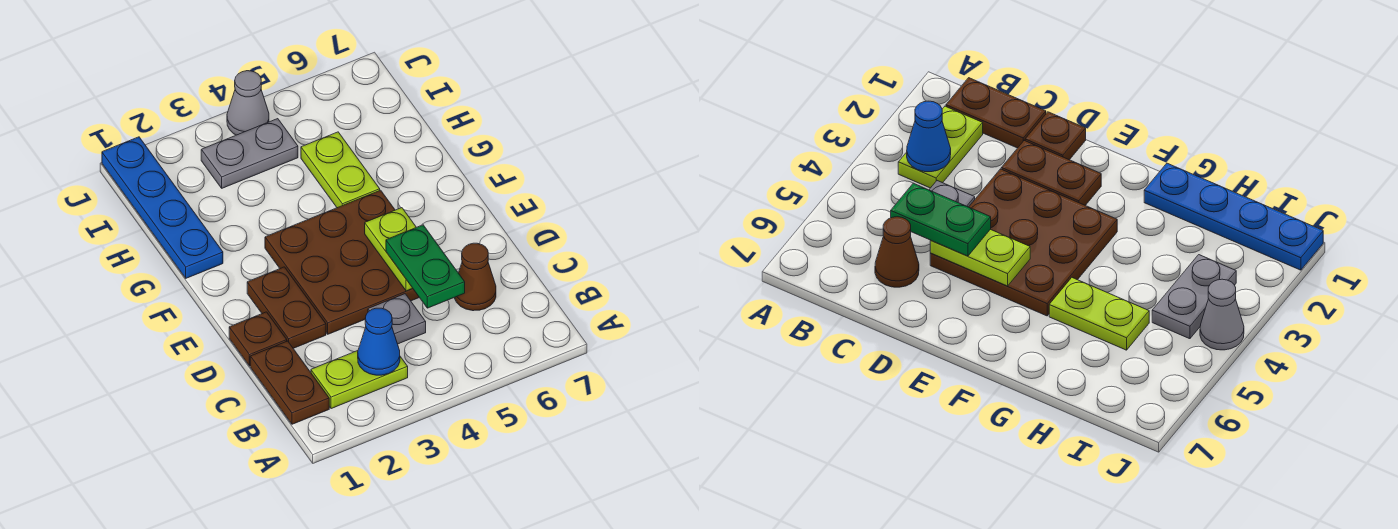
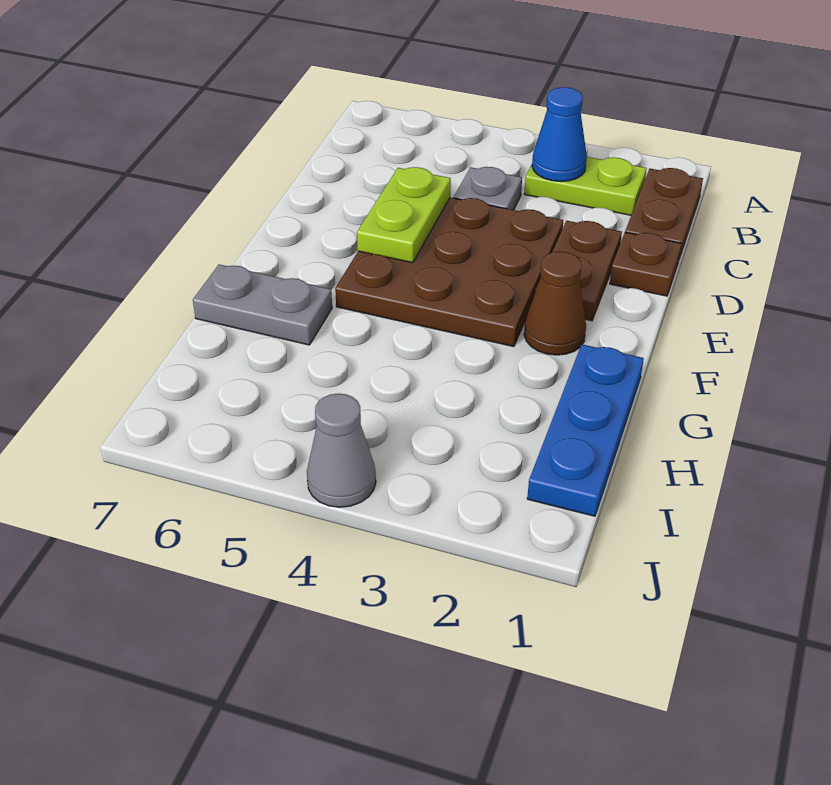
green plate C5:D5 level 3 -> none
brown cone C6 level 1 -> brown cone F2 level 1
blue plate G1:J1 level 1 -> blue plate G1:I1 level 1
lime plate G5:H5 level 1 -> none
grey plate I3:I4 level 1 -> grey plate G6:G7 level 1

